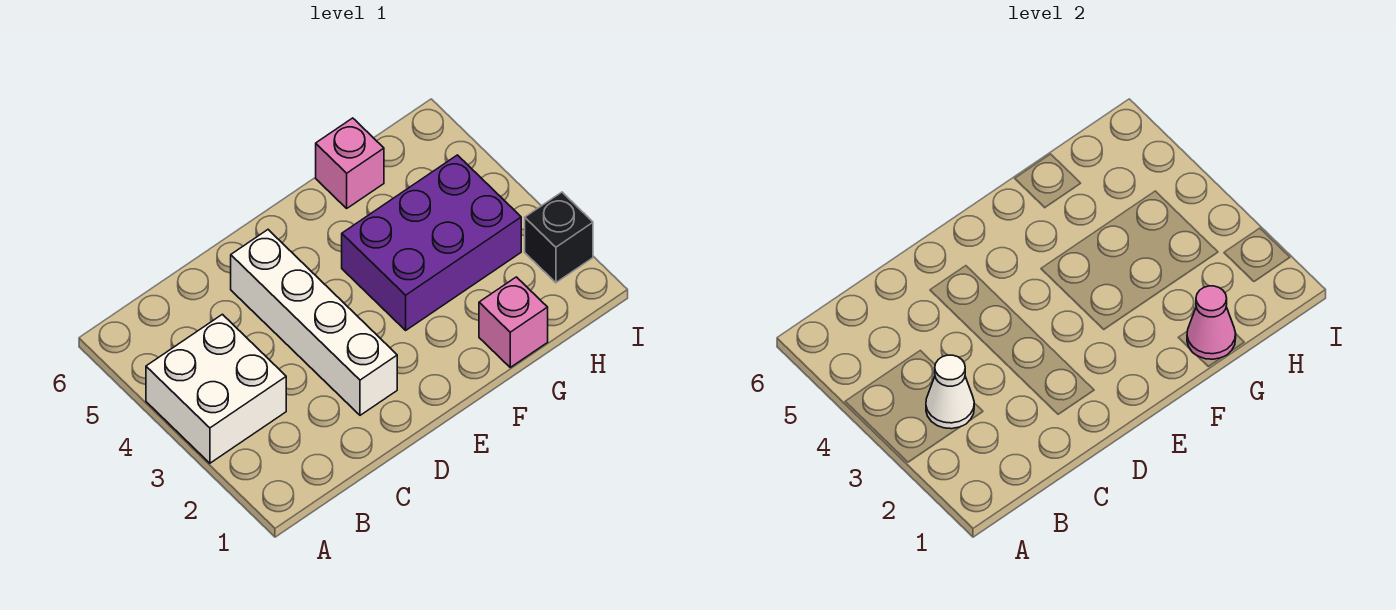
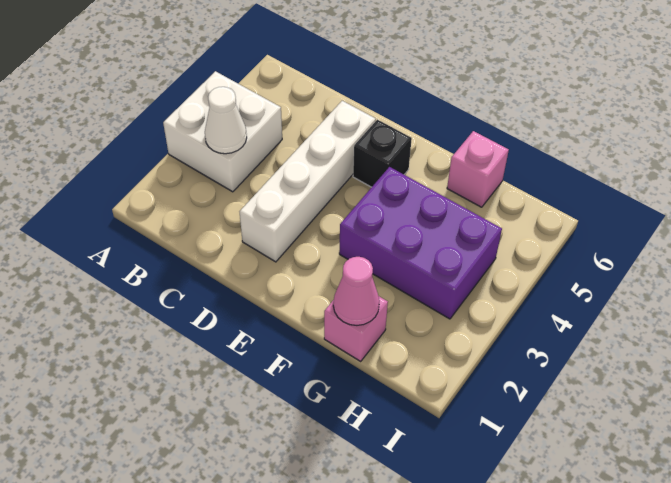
black brick I2 level 1 -> black brick E5 level 1

